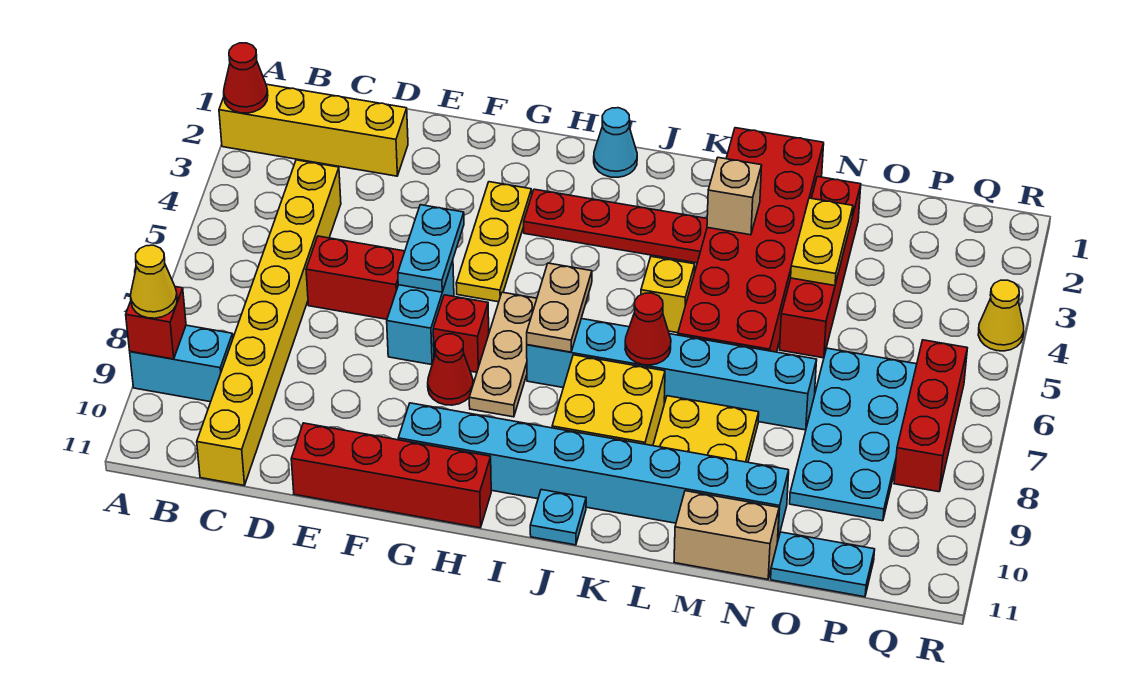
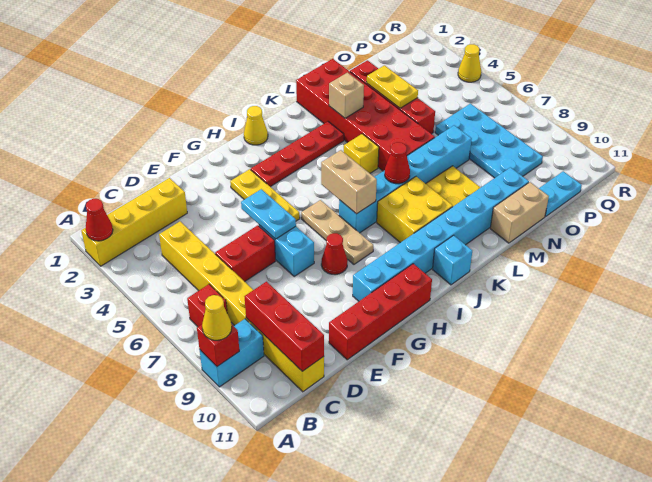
red brick G7 level 1 -> red brick B7 level 1
cyan cone I1 level 1 -> yellow cone I1 level 1
tan plate I6:I7 level 2 -> tan brick I6:I7 level 2
cyan plate J11 level 1 -> cyan brick J11 level 1
red brick Q6:Q8 level 1 -> red brick C9:C11 level 2

